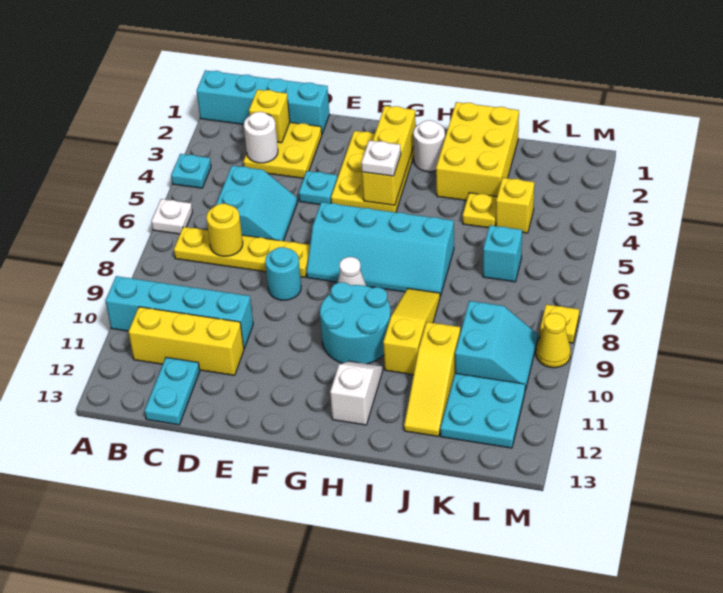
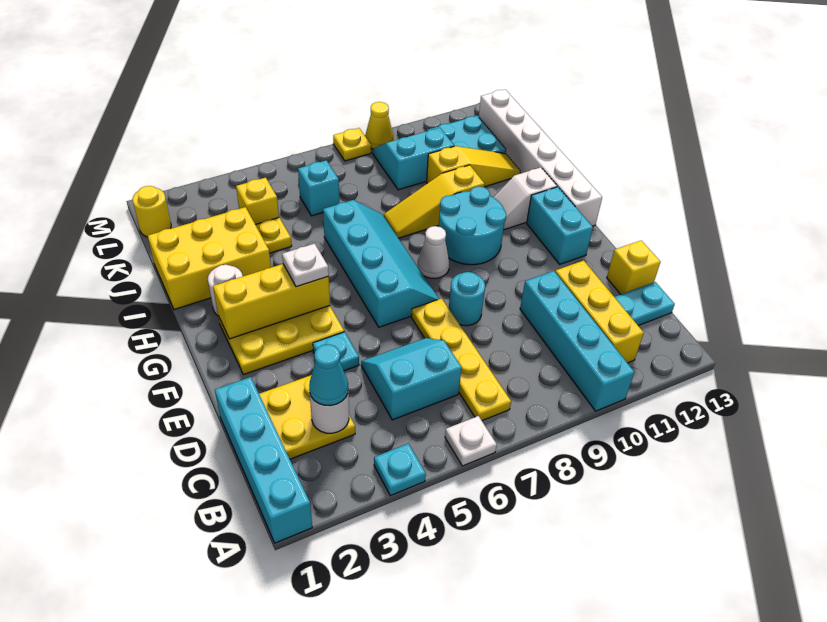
yellow brick C2 level 2 -> yellow brick D13 level 1
none -> cyan cone C3 level 3
yellow round brick C7 level 2 -> yellow round brick L1 level 1
none -> cyan brick F12:G12 level 1
none -> white brick G13:L13 level 1

